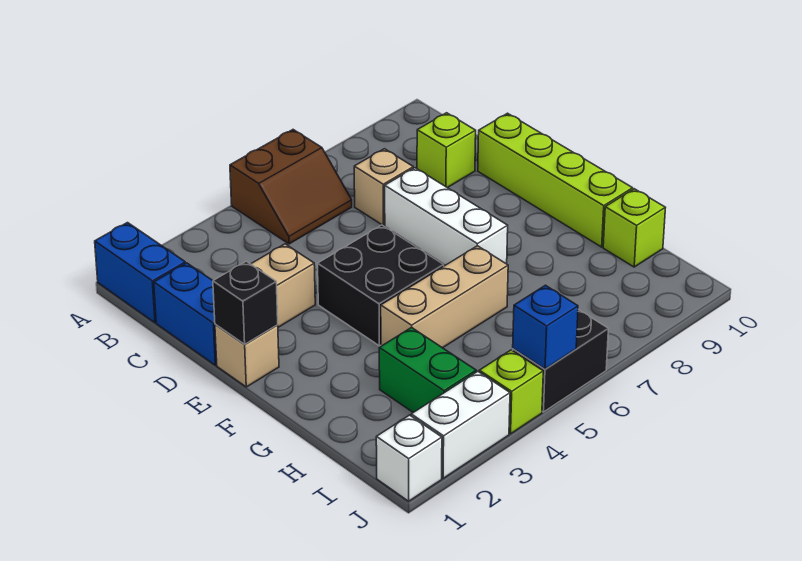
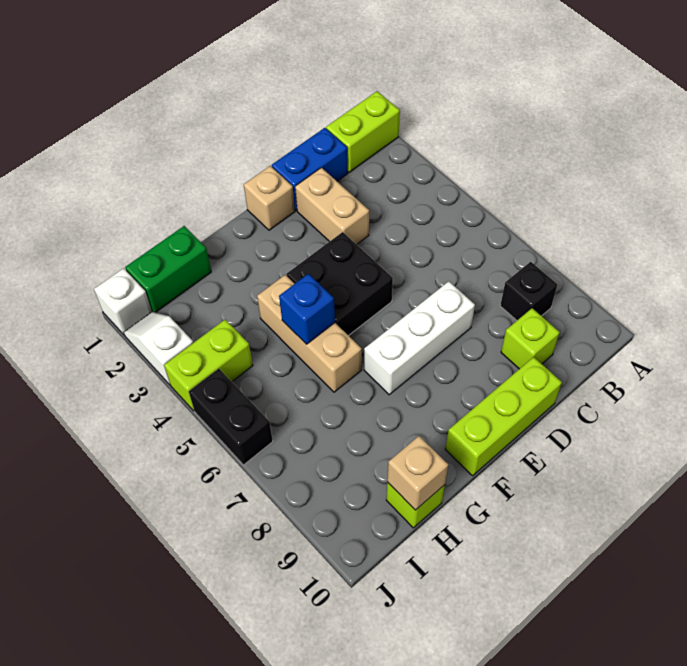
blue brick A1:B1 level 1 -> lime brick A1:B1 level 1
brown slope A5:B6 level 1 top A -> none
tan brick C7 level 1 -> tan brick H10 level 2
lime brick D10:G10 level 1 -> lime brick D10:F10 level 1
black brick E1 level 2 -> black brick B8 level 1
green brick H3:I3 level 1 -> green brick H1:I1 level 1
white brick J2:J3 level 1 -> white slope J2:J3 level 1 top 3
lime brick J4 level 1 -> lime brick I4:J4 level 1
blue brick J5 level 2 -> blue brick G5 level 2

